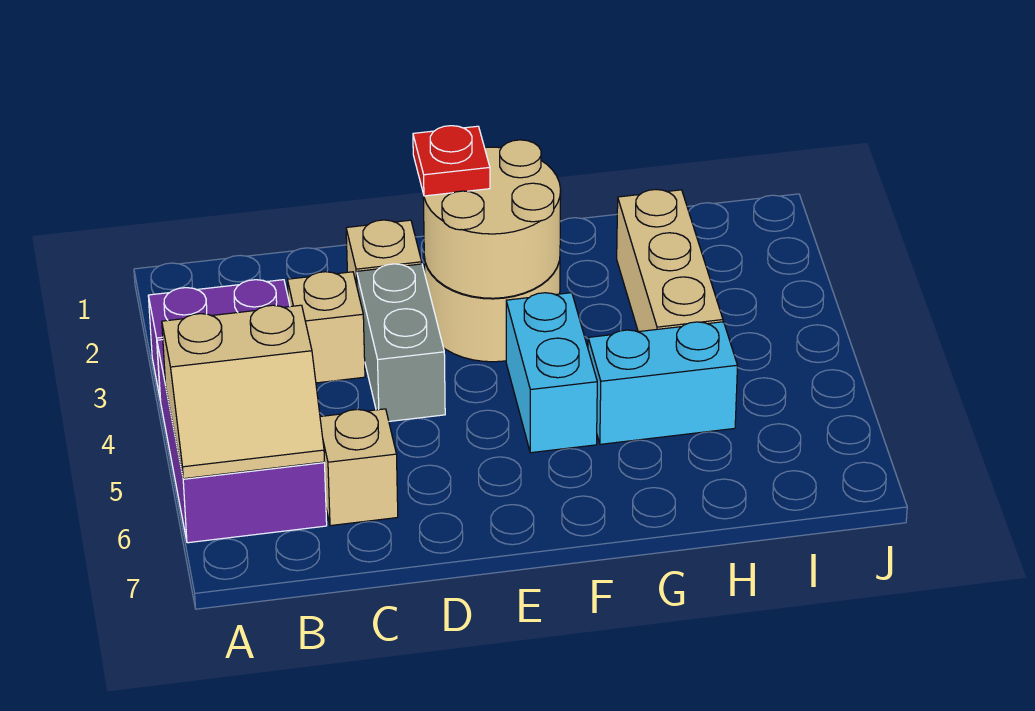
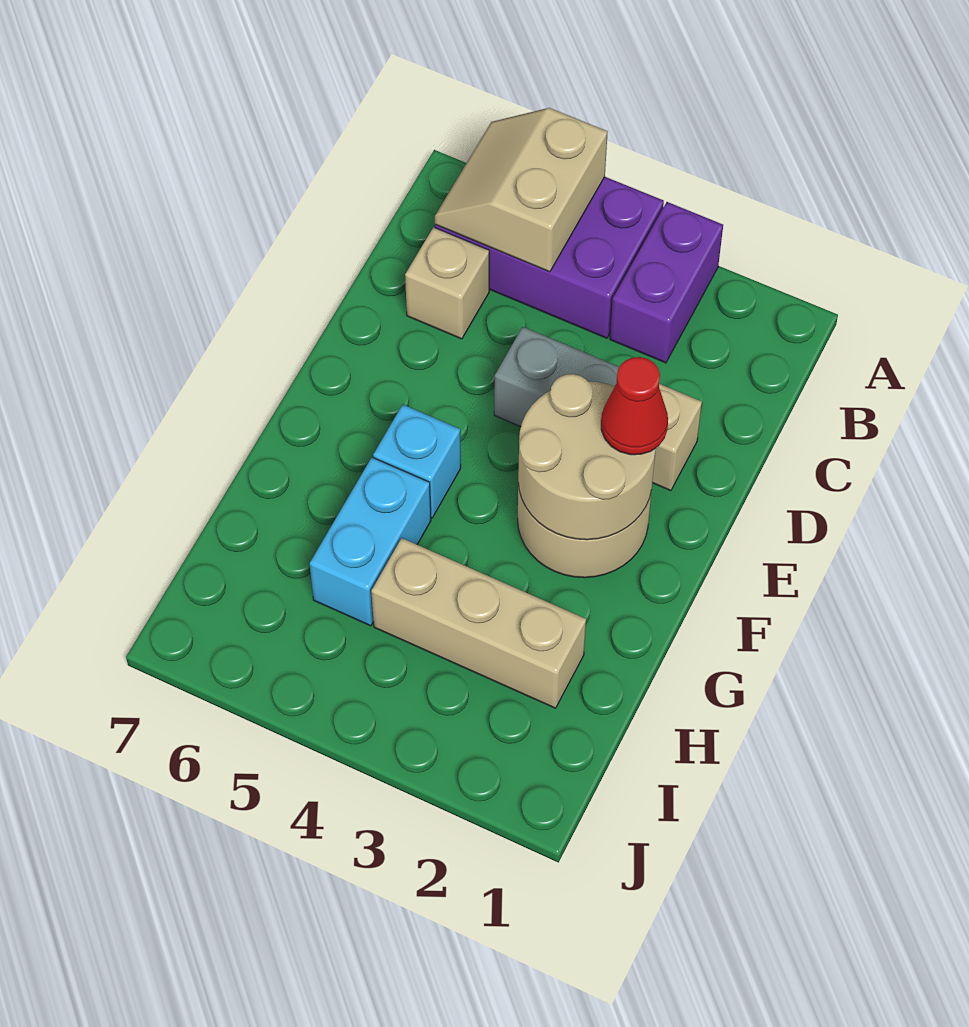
tan brick C3 level 1 -> none
red plate E2 level 3 -> red cone E2 level 3
cyan brick F4:F5 level 1 -> cyan brick F5 level 1

